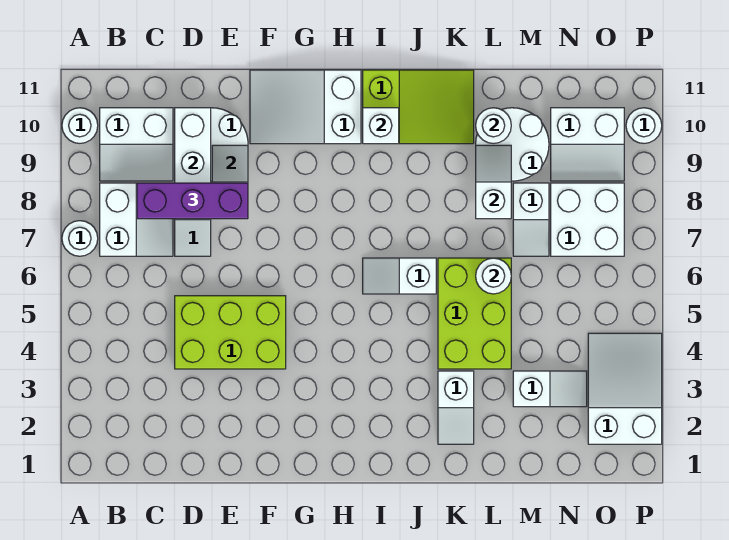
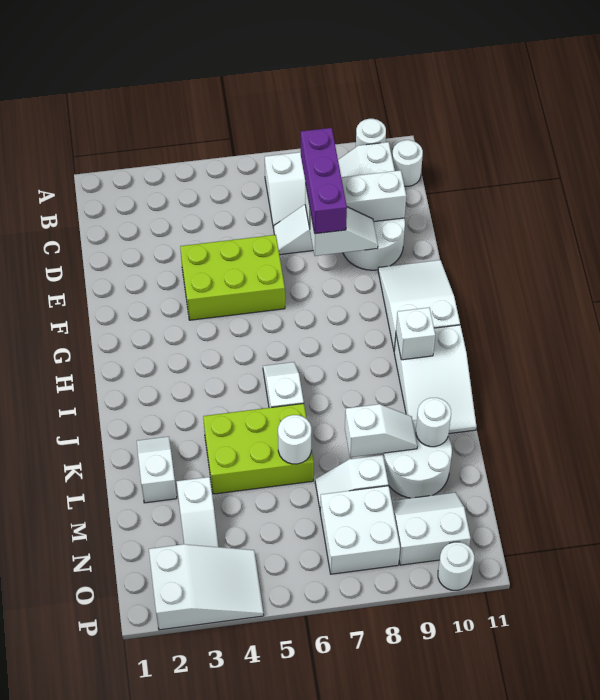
white round brick A7 level 1 -> white round brick B11 level 1
lime brick D4:F5 level 1 -> lime brick E4:F6 level 1
lime slope I10:K11 level 1 top I -> white slope I10:K11 level 1 top I
white slope K2:K3 level 1 top 3 -> white slope K2:L2 level 1 top L
white slope N9:O10 level 1 top 10 -> white slope N9:O10 level 1 top O

